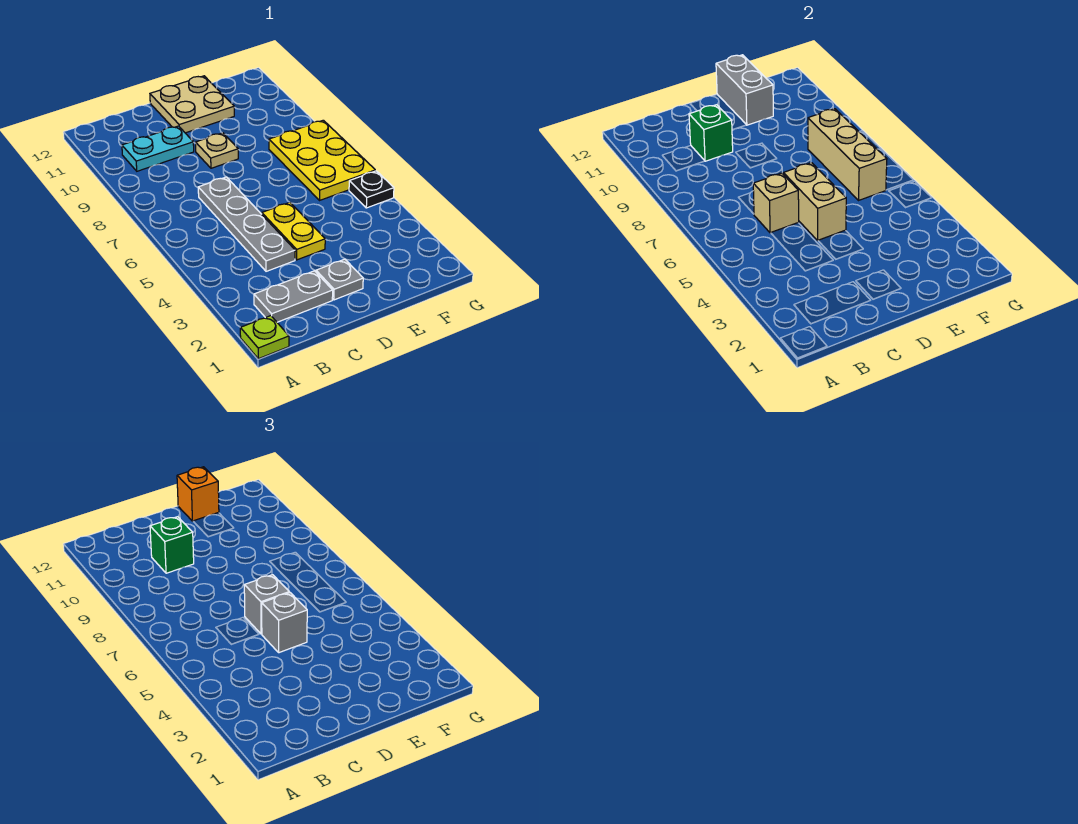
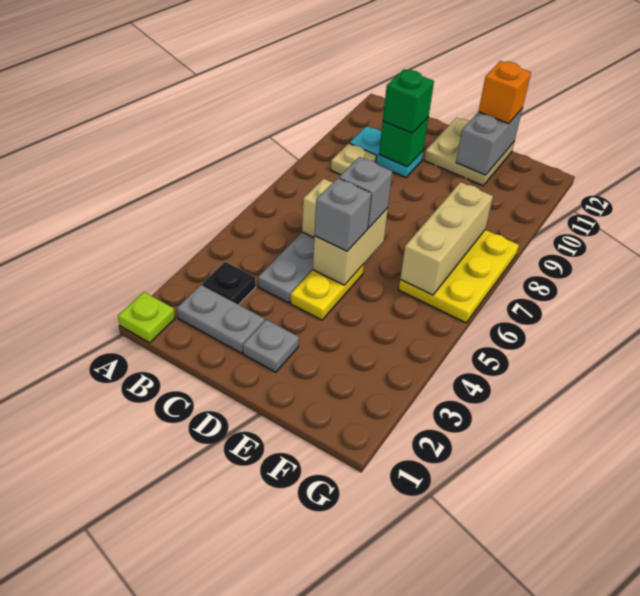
tan plate D9 level 1 -> tan plate B9 level 1
black plate G5 level 1 -> black plate B3 level 1

